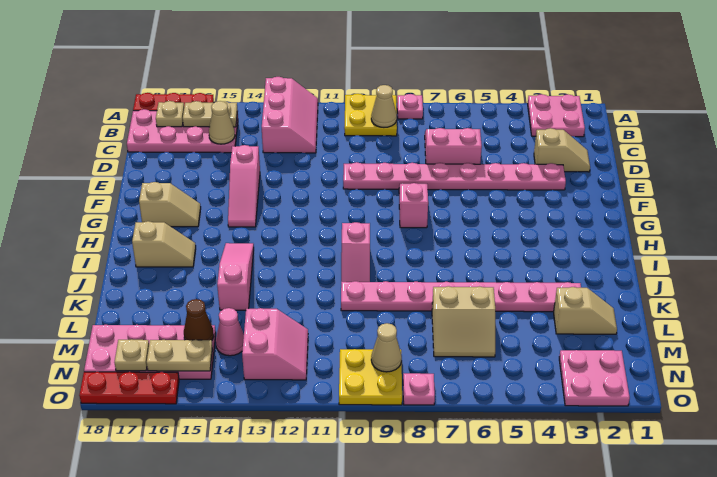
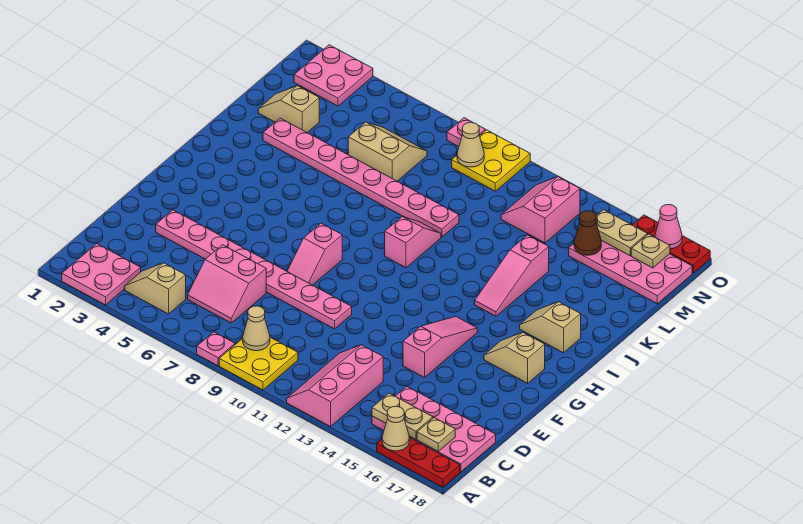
tan cone C15 level 2 -> tan cone A16 level 2
tan slope D2:D3 level 1 top 3 -> tan slope B4:B5 level 1 top 5
pink cone M14 level 1 -> pink cone O17 level 2

